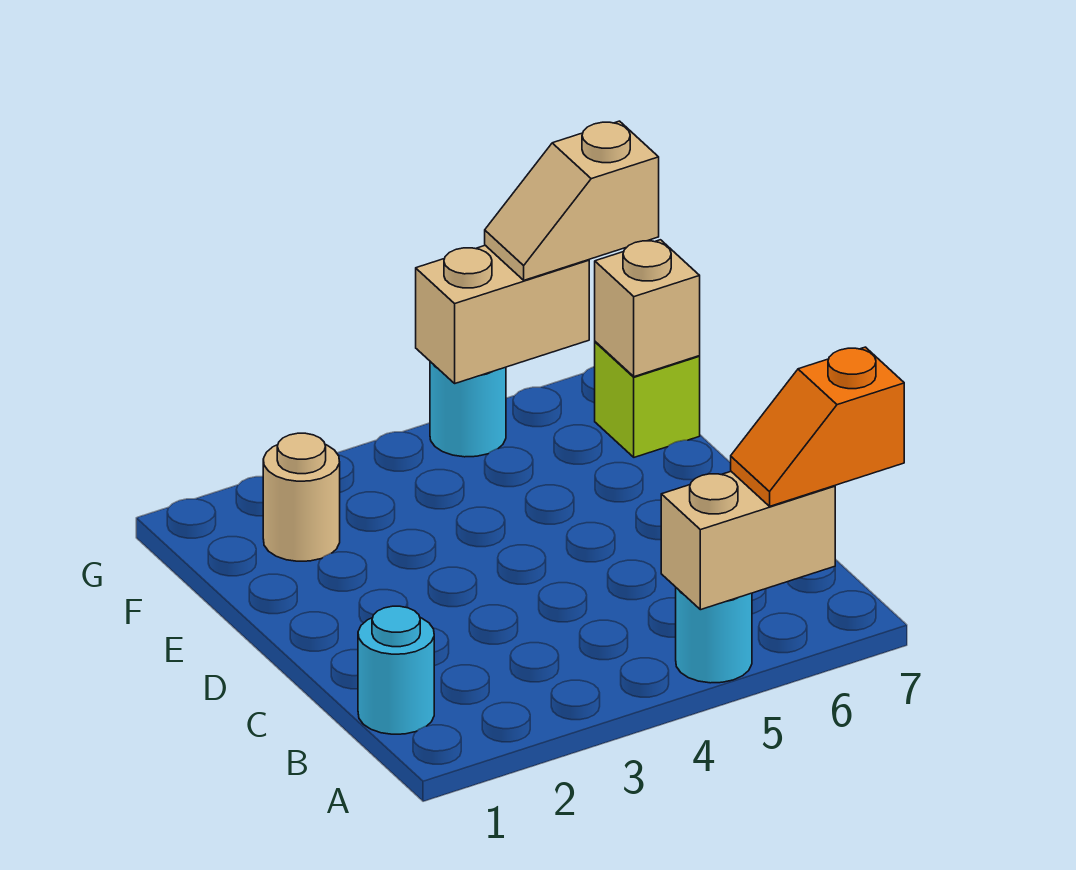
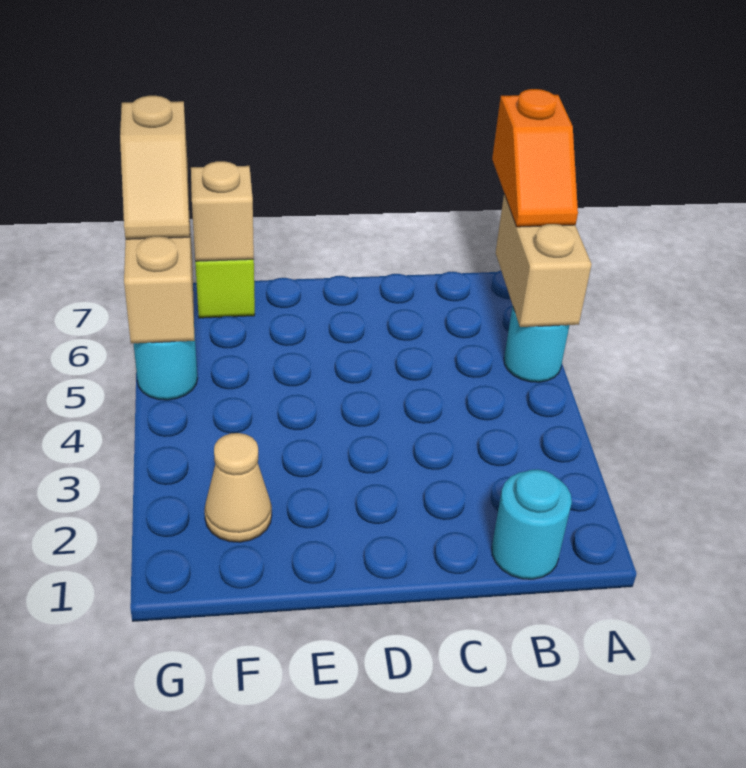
tan round brick F2 level 1 -> tan cone F2 level 1

